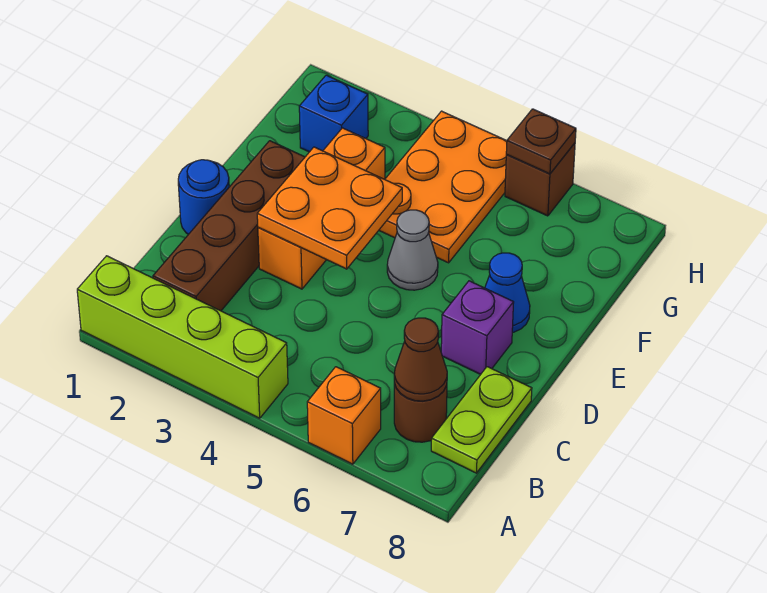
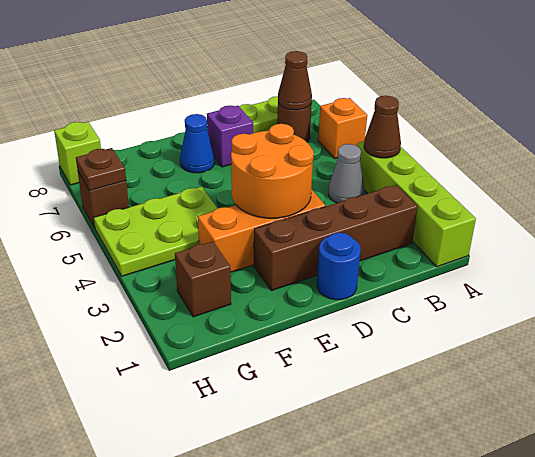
none -> brown cone A4 level 2
orange plate D3:E4 level 2 -> orange round brick D3:E4 level 2
grey cone E5 level 1 -> grey cone B4 level 1
orange plate F4:H5 level 1 -> lime plate F4:H5 level 1
blue brick G2 level 1 -> brown brick G2 level 1
none -> lime brick H8 level 1

